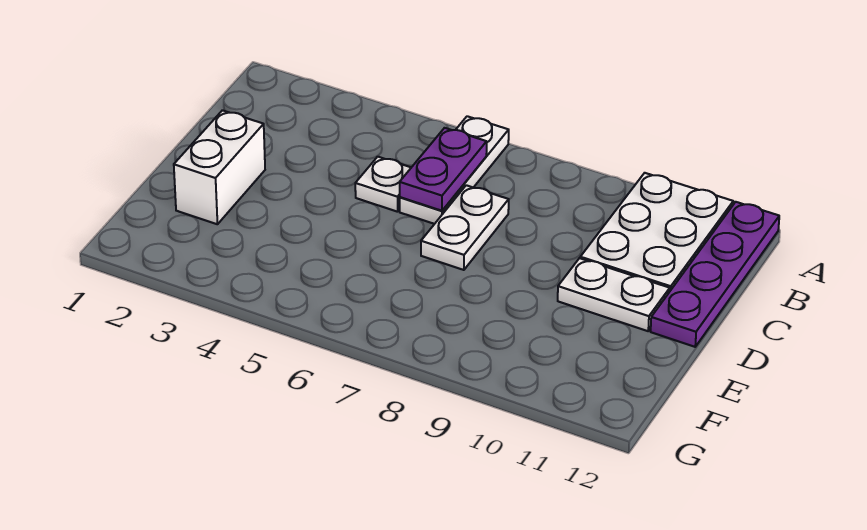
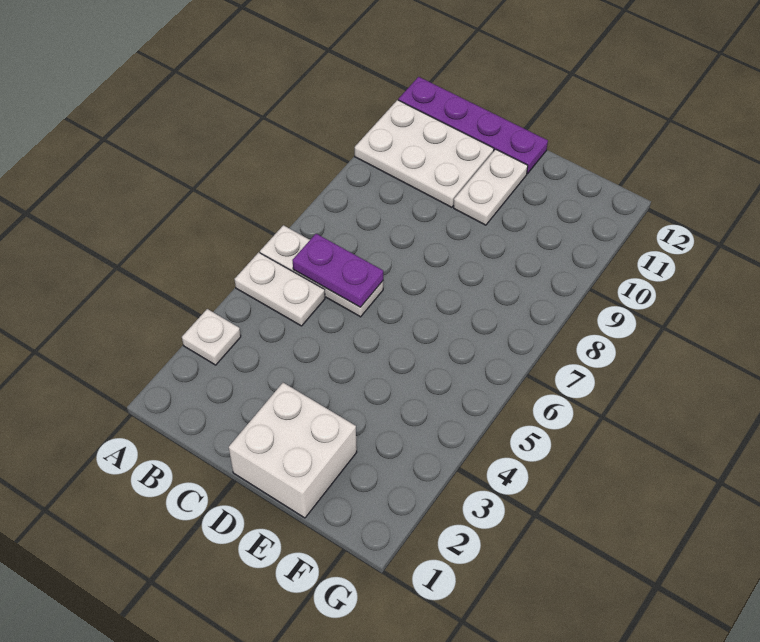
white plate C5 level 1 -> white plate A3 level 1
white plate C7:D7 level 1 -> white plate A5:B5 level 1
white brick D2:E2 level 1 -> white brick D1:E2 level 1

